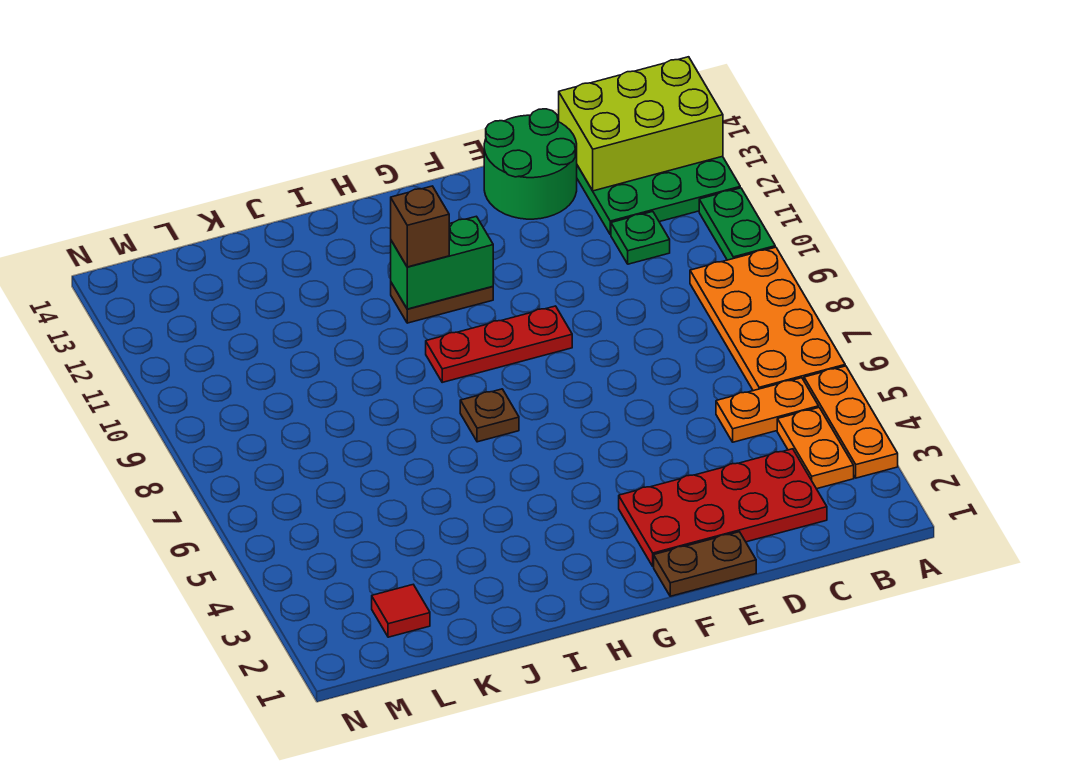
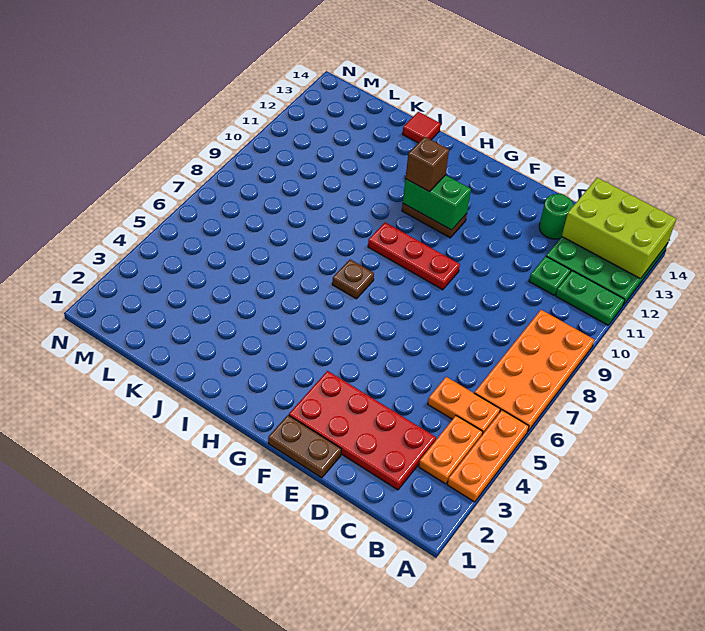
green plate A10:A11 level 1 -> green plate A11:B11 level 1
green round brick D13:E14 level 1 -> green round brick D13 level 1
red tile L2 level 1 -> red tile J14 level 1

